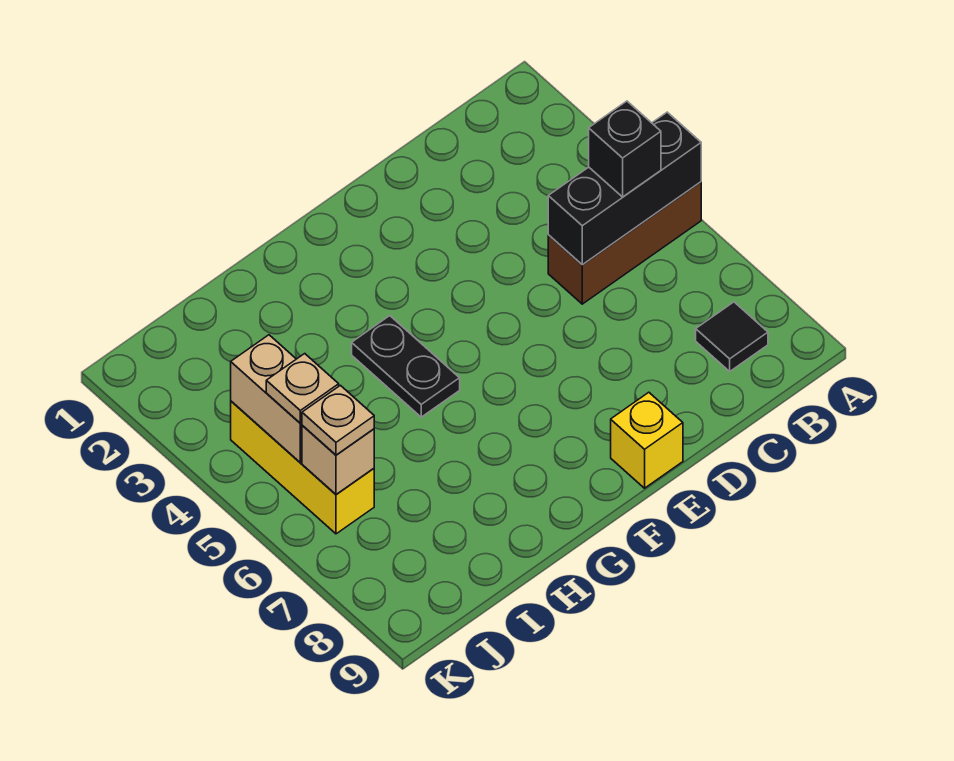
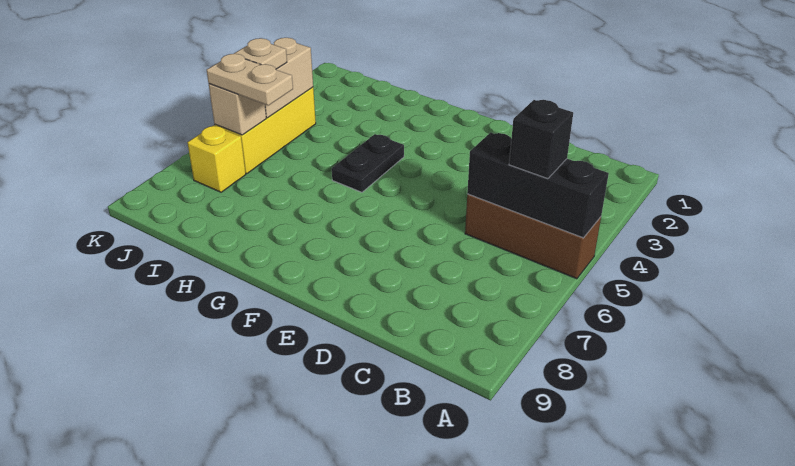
black tile B8 level 1 -> none
yellow brick E9 level 1 -> yellow brick J7 level 1
tan plate J6 level 3 -> tan plate I6:J6 level 3

